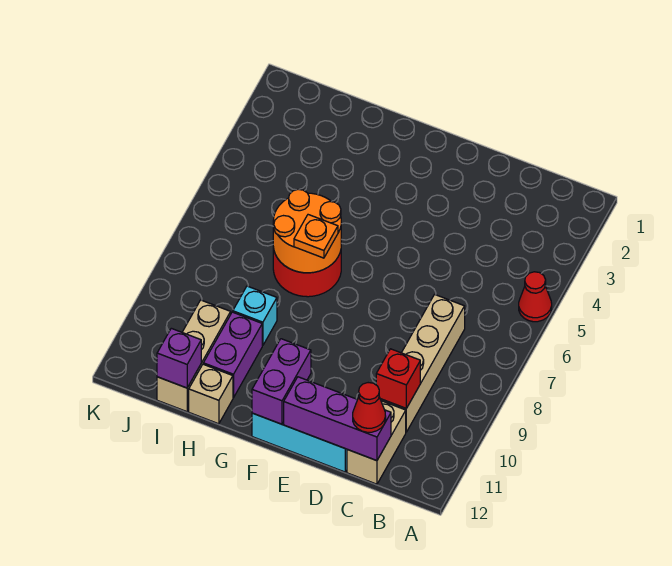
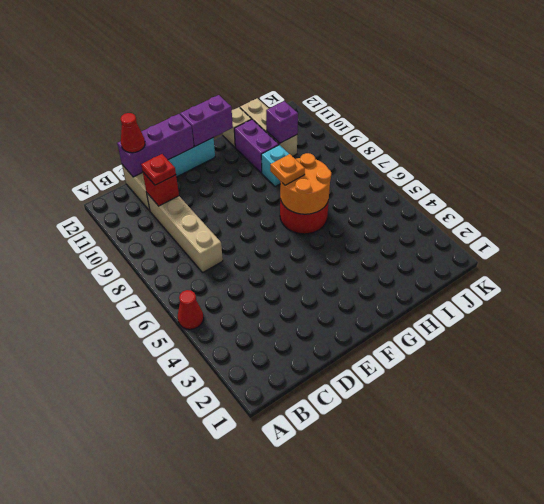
none -> red plate C10 level 3
purple brick F11:F12 level 2 -> purple brick F12:G12 level 2
purple brick I12 level 2 -> purple brick I10 level 2

